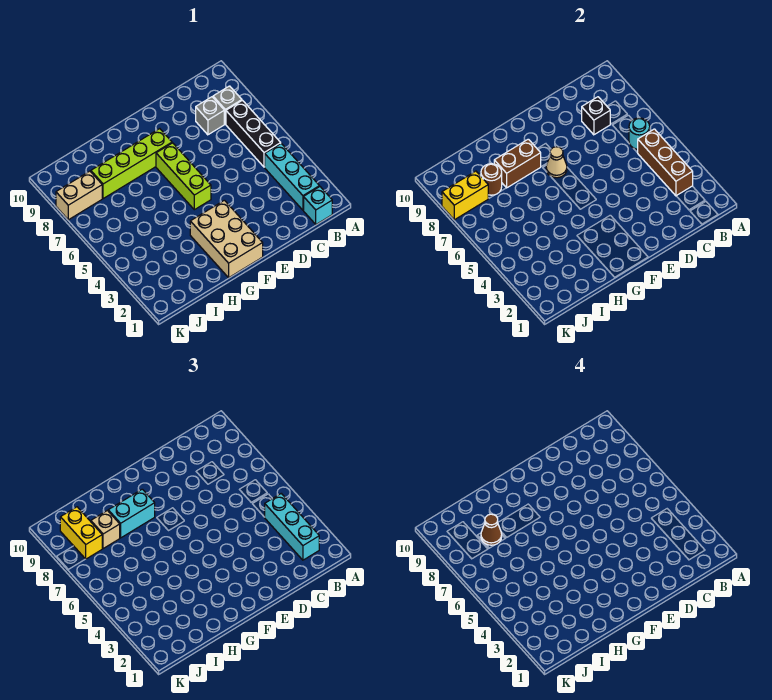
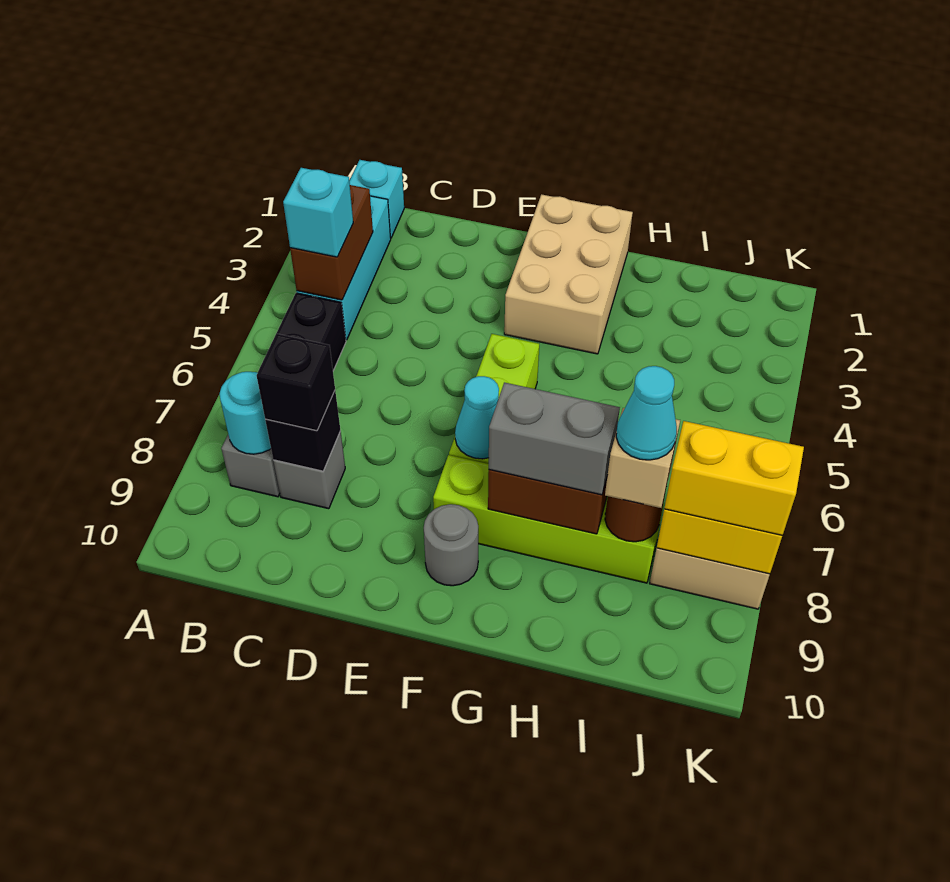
cyan brick B2:B4 level 3 -> cyan brick B4 level 3
brown brick B3:B5 level 2 -> brown brick B3:B4 level 2
cyan round brick B6 level 2 -> cyan round brick B8 level 2
none -> black brick C8 level 3
tan cone F7 level 2 -> cyan cone F7 level 2
none -> grey round brick F9 level 1
cyan brick G8:H8 level 3 -> grey brick G8:H8 level 3
brown cone I8 level 4 -> cyan cone I8 level 4
yellow brick J8:J9 level 3 -> yellow brick J8:K8 level 3

